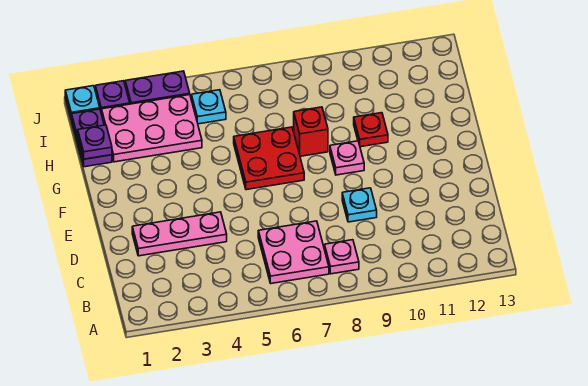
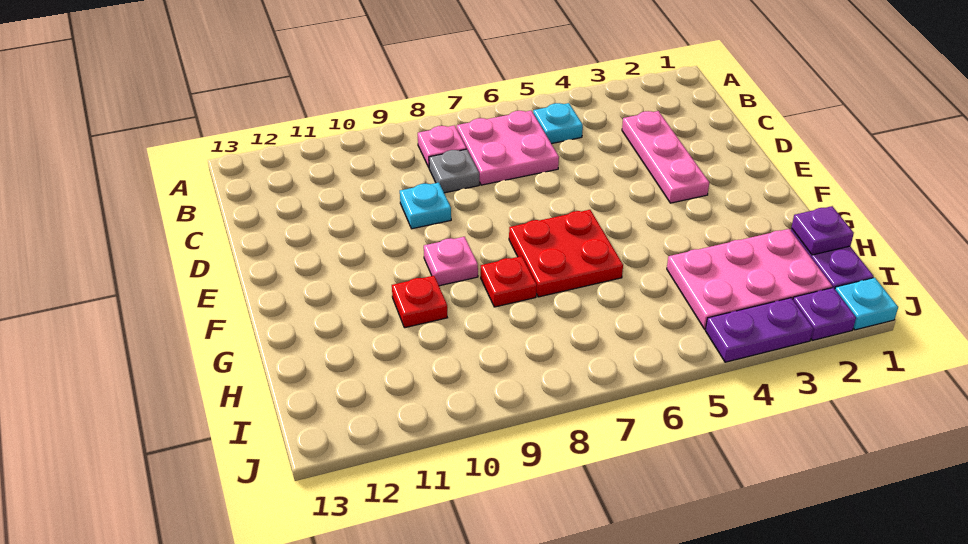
none -> grey plate C8 level 1
pink plate D2:D4 level 1 -> pink plate C3:E3 level 1
red brick G8 level 1 -> red plate G8 level 1
cyan plate I5 level 1 -> cyan plate B5 level 1

